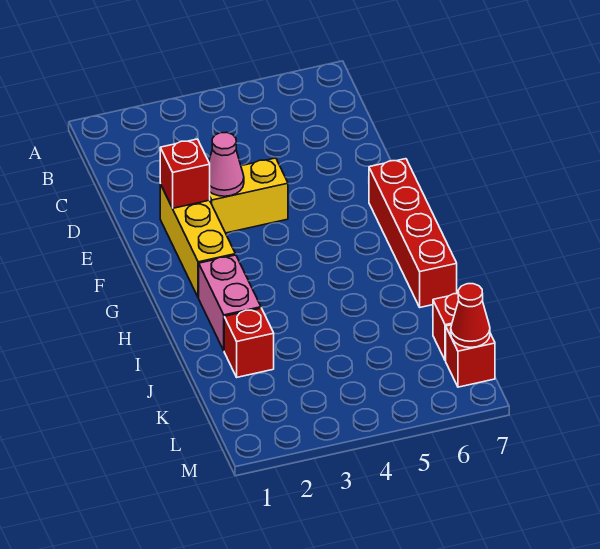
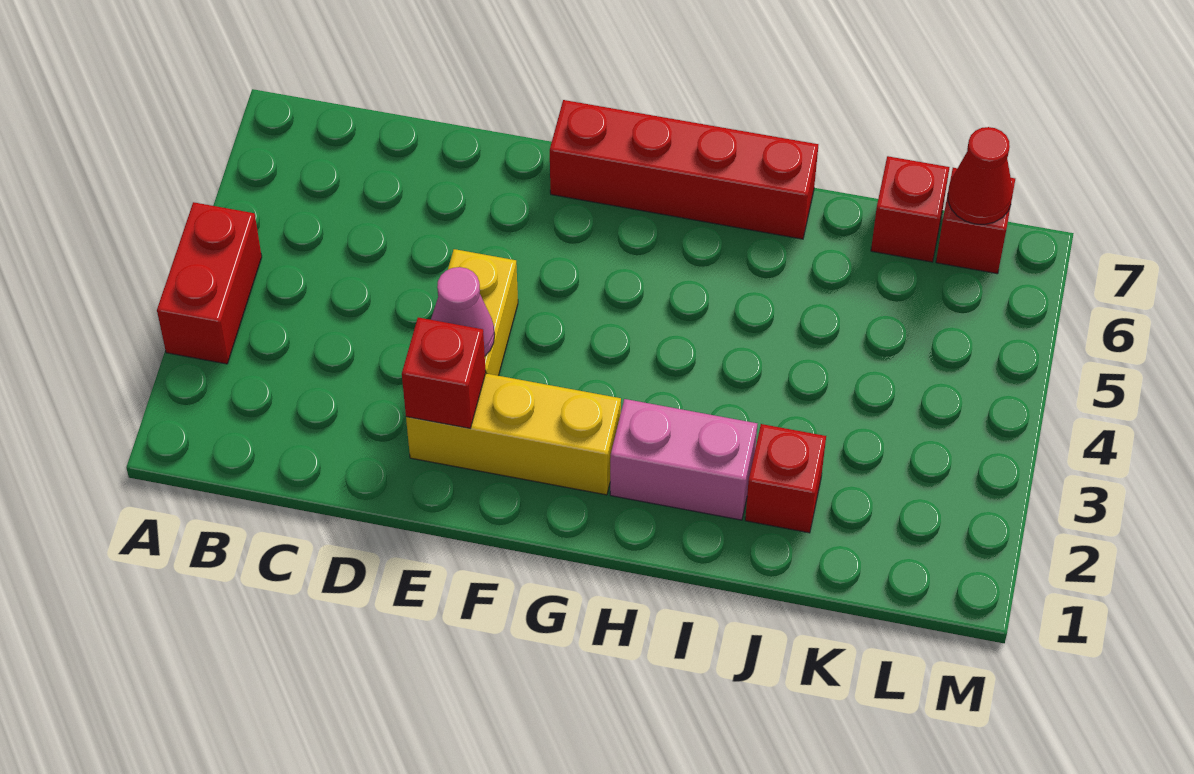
none -> red brick A3:A4 level 1

